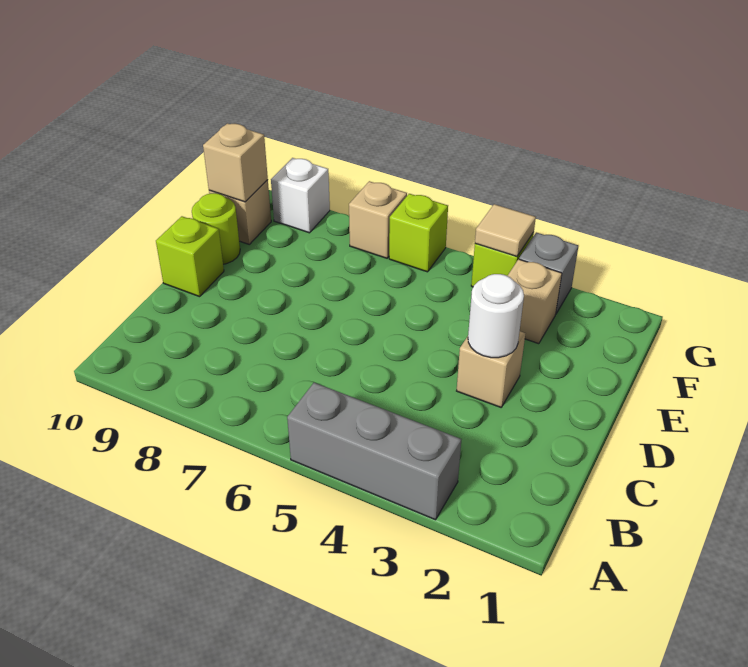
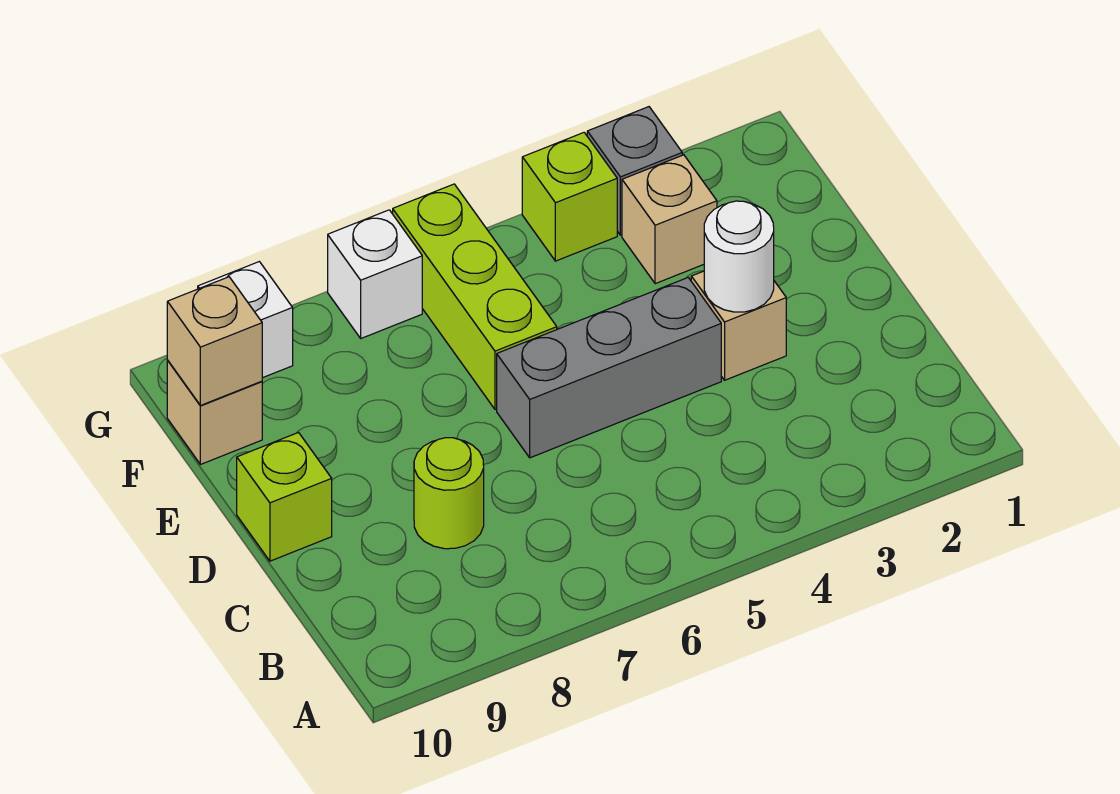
grey brick A3:A5 level 1 -> grey brick D4:D6 level 1
lime round brick E10 level 1 -> lime round brick C8 level 1
tan tile G4 level 2 -> none
lime brick G6 level 1 -> lime brick E6:G6 level 1
tan brick G7 level 1 -> white brick G7 level 1

